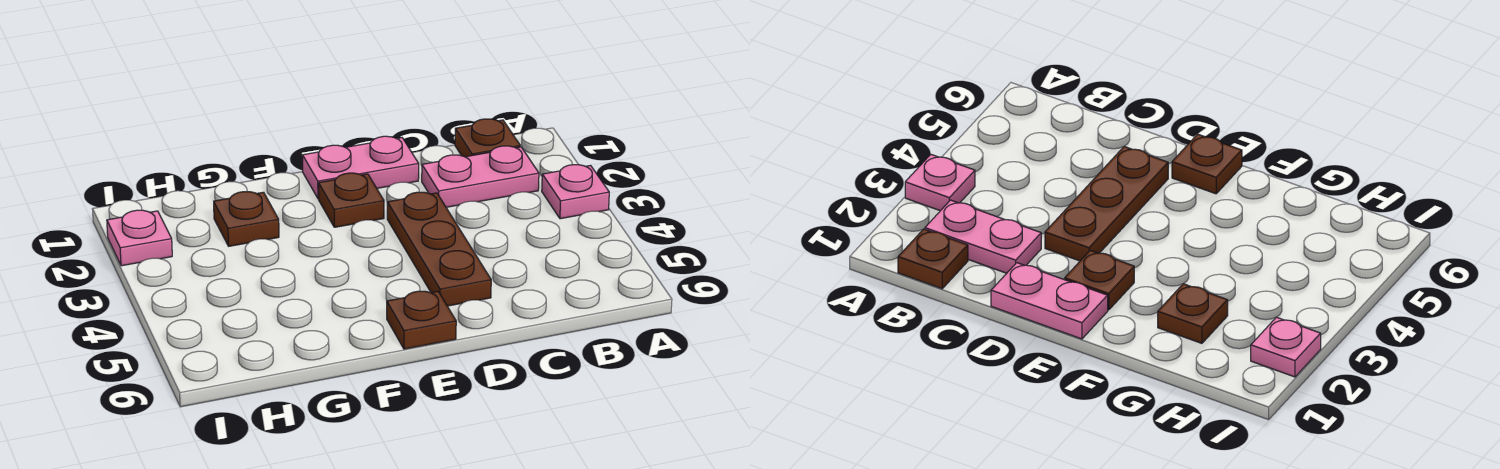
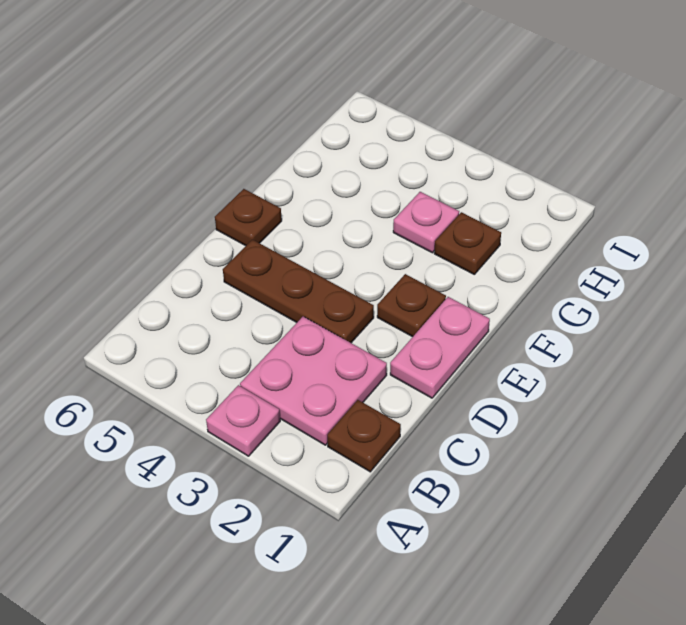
pink plate B2:C2 level 1 -> pink plate B2:C3 level 1
pink plate I2 level 1 -> pink plate G3 level 1

